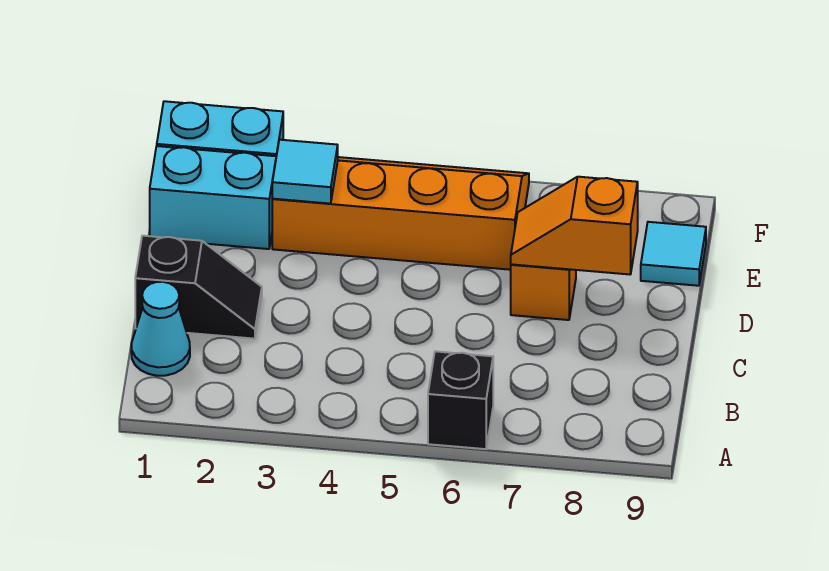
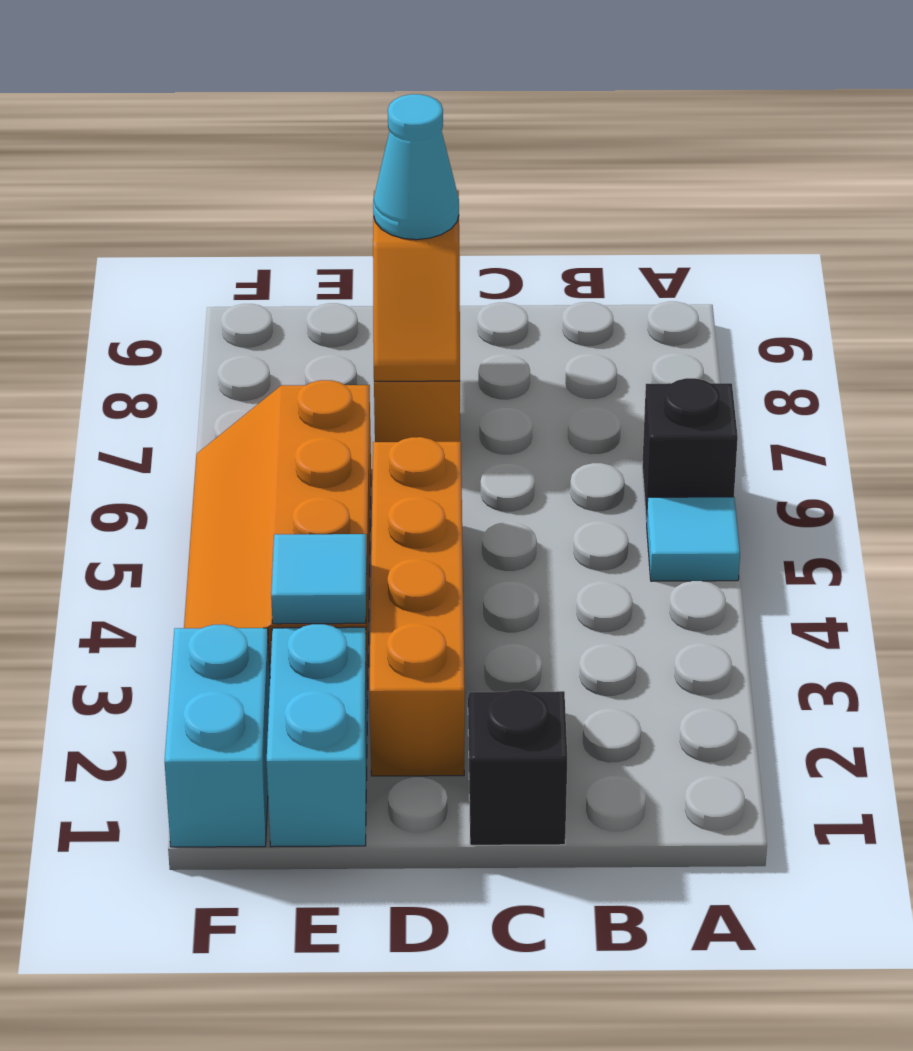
cyan cone B1 level 1 -> cyan cone D8 level 3
none -> orange brick D2:D5 level 1
cyan tile E9 level 1 -> cyan tile A5 level 1

